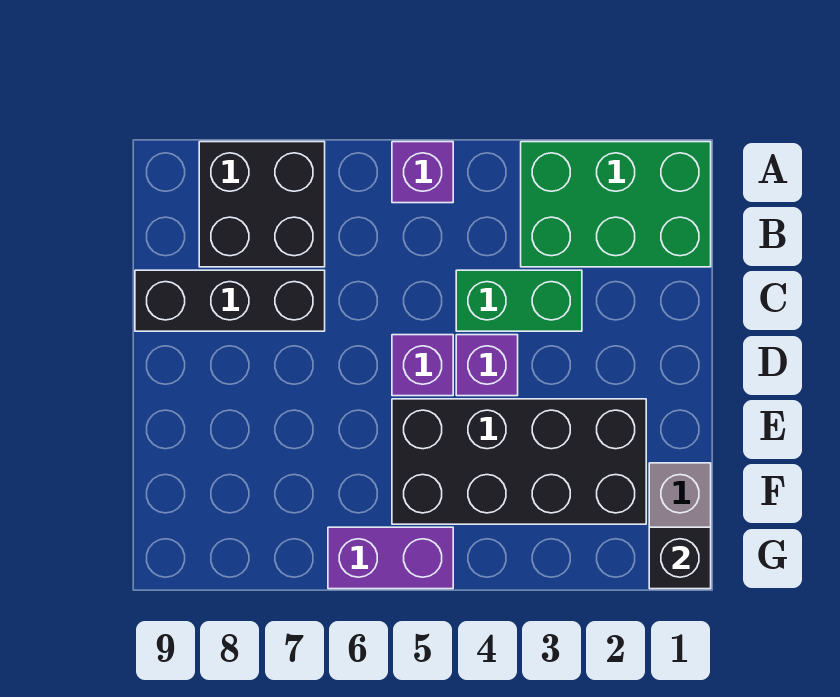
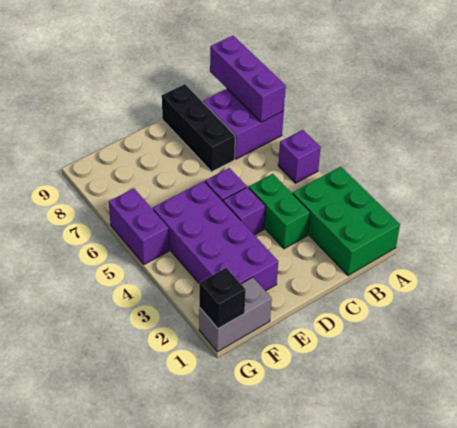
black brick A7:B8 level 1 -> purple brick A7:B8 level 1
none -> purple brick A7:A9 level 2
black brick E2:F5 level 1 -> purple brick E2:F5 level 1

